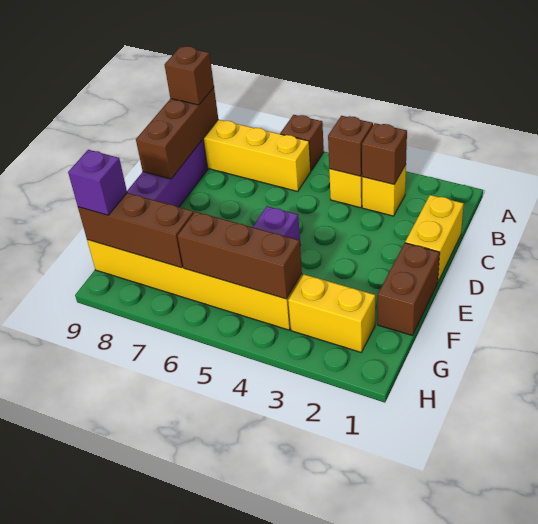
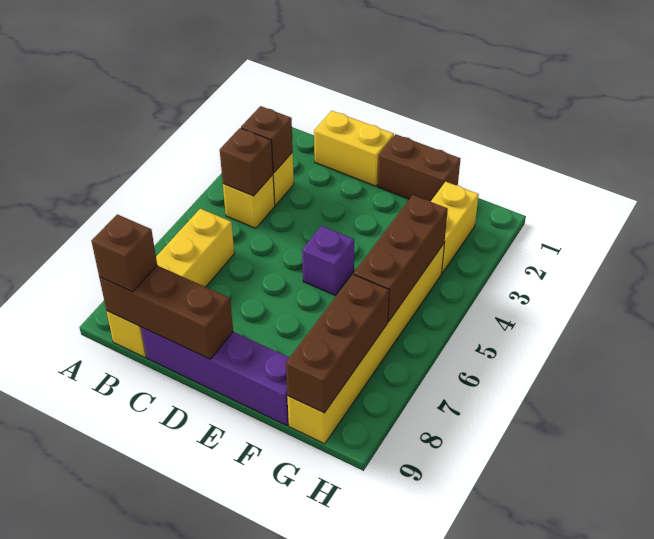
brown brick A6 level 1 -> none
purple brick G9 level 3 -> none

